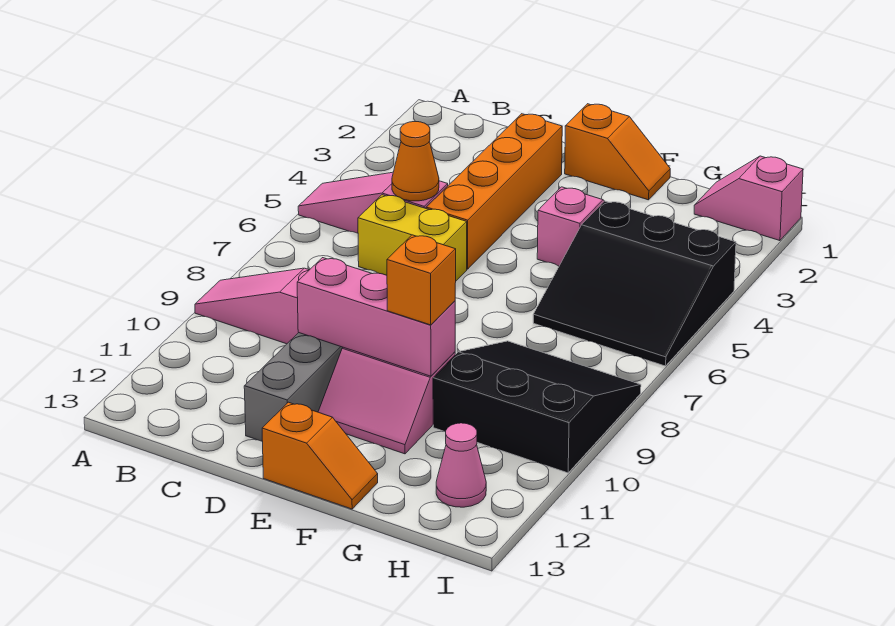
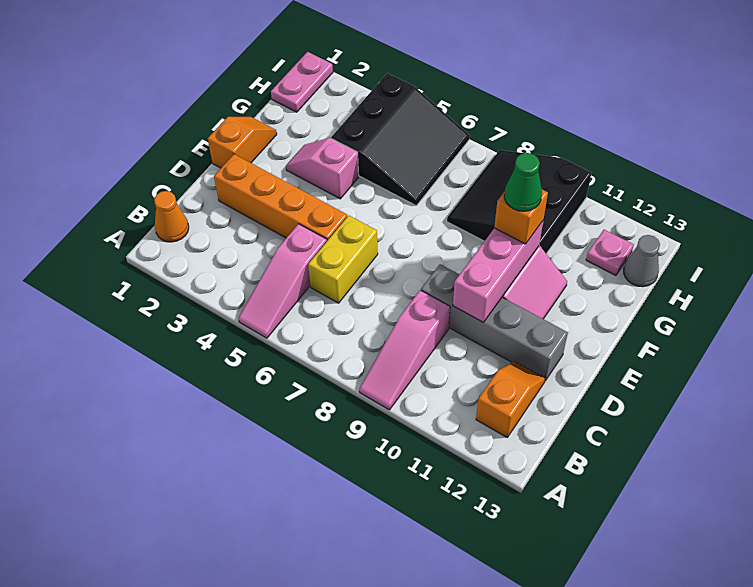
orange cone C5 level 2 -> orange cone B1 level 1
orange slope E13:F13 level 1 top E -> orange slope B12:C12 level 1 top B
none -> green cone F10 level 4
pink slope H1:I1 level 1 top I -> pink plate H1:I1 level 1
pink cone H12 level 1 -> pink plate H12 level 1
none -> grey cone H13 level 1

